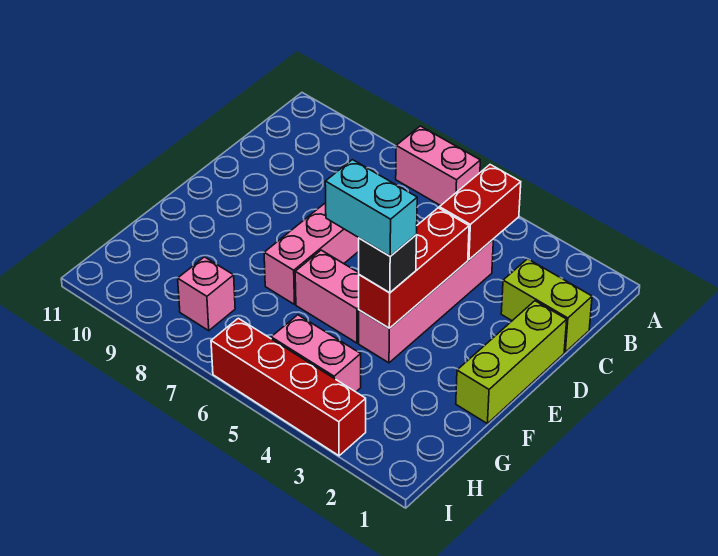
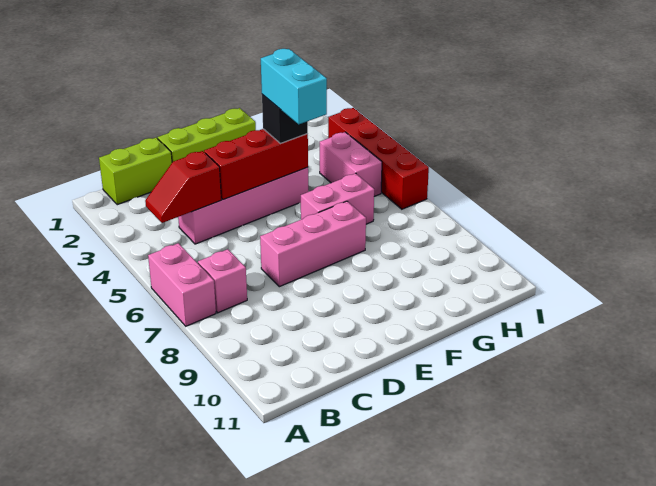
red brick B4:C4 level 2 -> red slope B4:C4 level 2 top C
lime brick C1:C2 level 1 -> lime brick B1:C1 level 1
pink brick F5:F6 level 1 -> pink brick F6:G6 level 1
pink brick H8 level 1 -> pink brick B7 level 1

